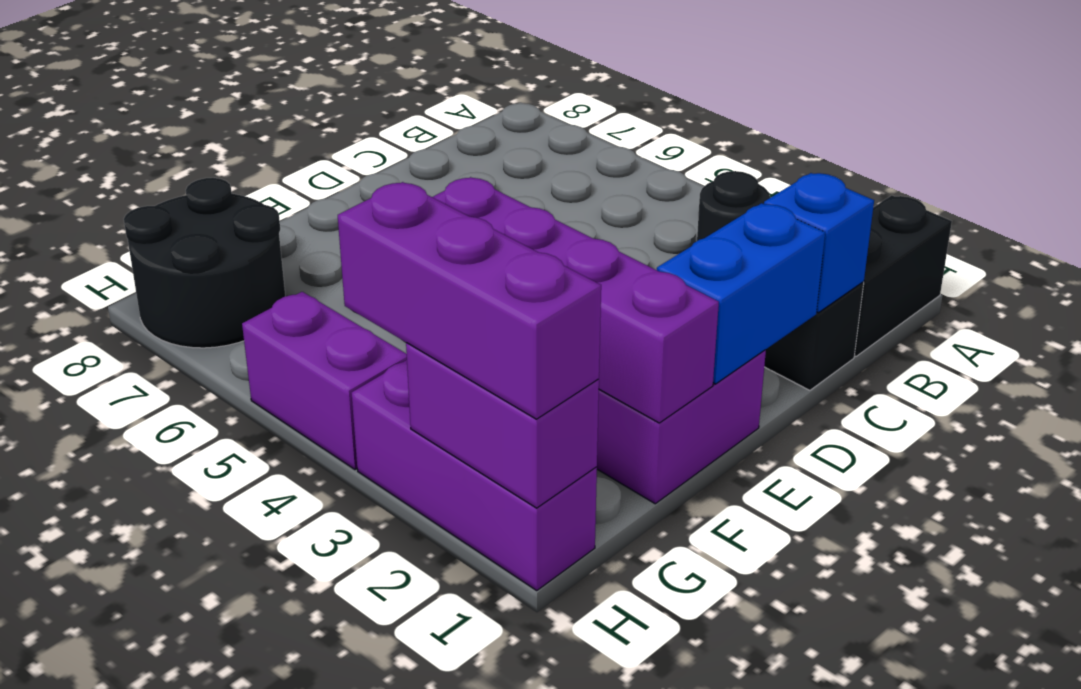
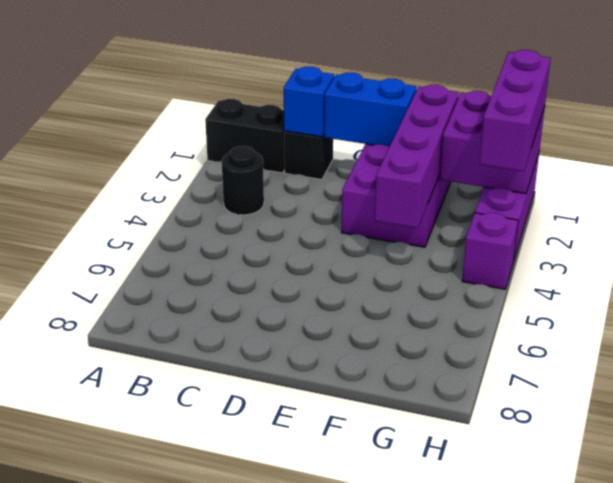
black round brick G7:H8 level 1 -> none
purple brick H1:H2 level 2 -> purple brick G1:H2 level 2
purple brick H4:H5 level 1 -> purple brick H4 level 1

